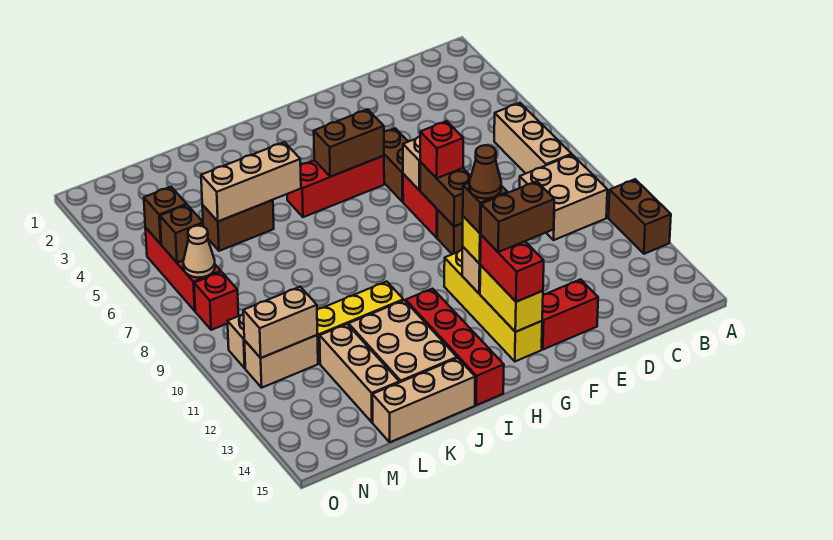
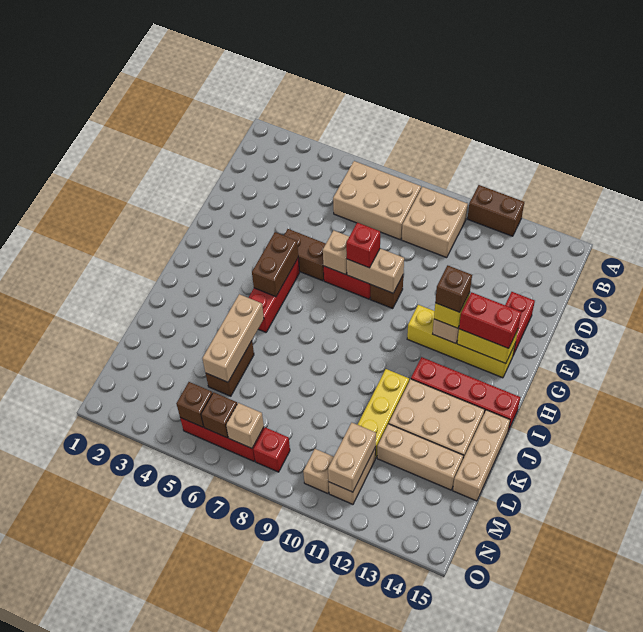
tan brick B6:B8 level 1 -> tan brick B6:C8 level 1
brown brick F8:F9 level 2 -> tan brick F8:F9 level 2
brown brick F13:G13 level 4 -> none
brown cone G12 level 5 -> none
tan cone N7 level 2 -> tan brick N7 level 2

